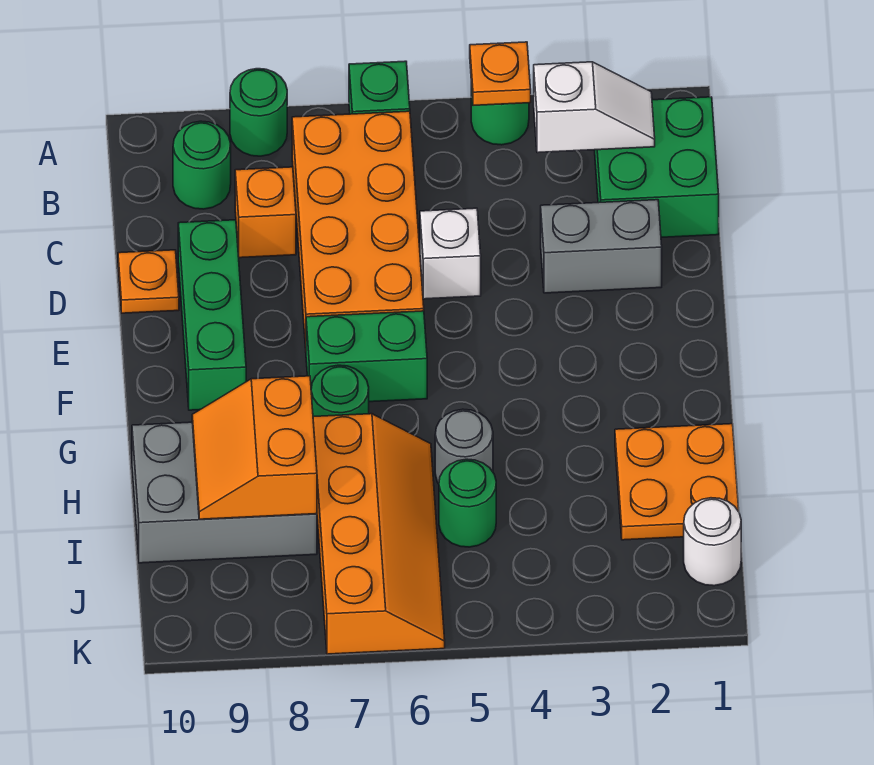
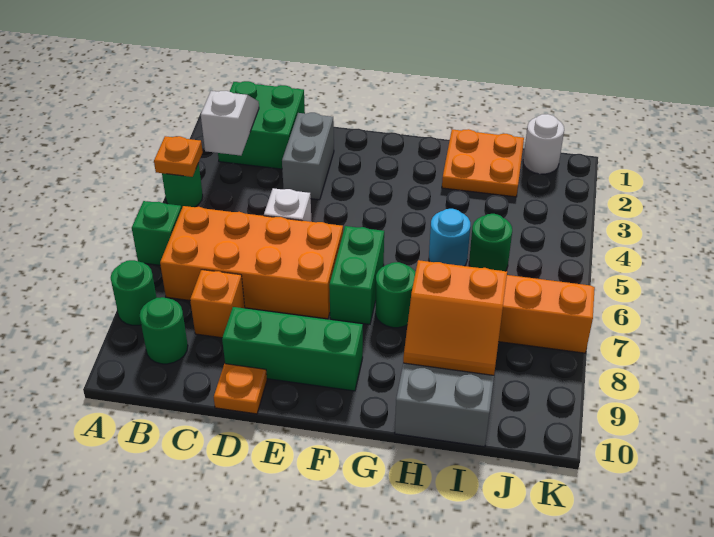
grey round brick H5 level 1 -> cyan round brick H5 level 1

